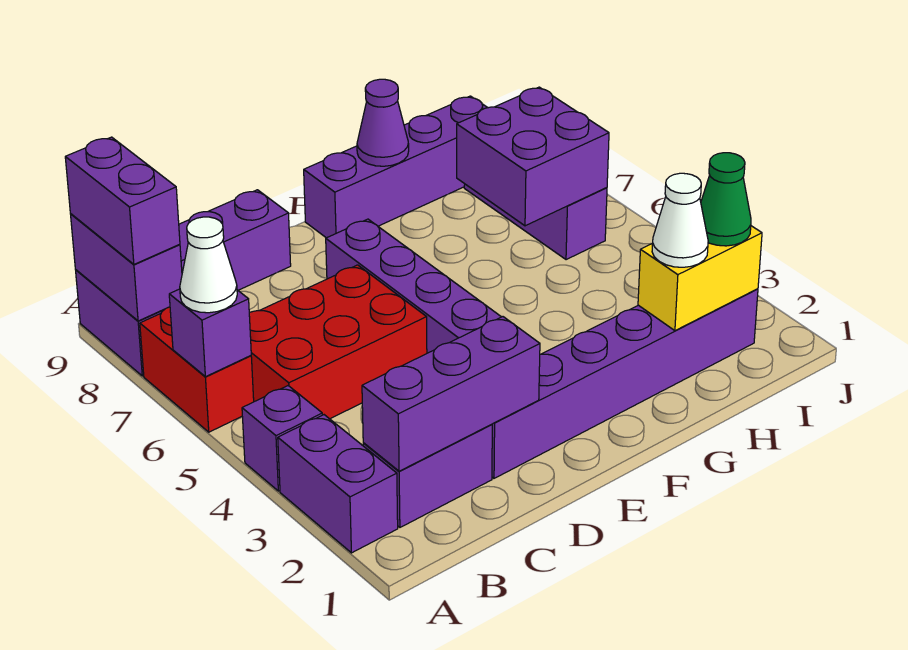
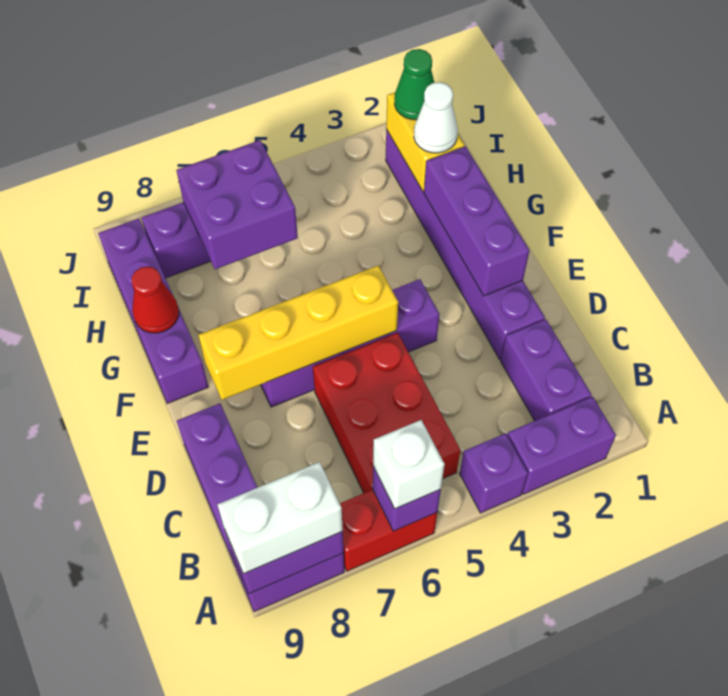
white cone A6 level 3 -> white brick A6 level 3
purple brick A8:A9 level 3 -> white brick A8:A9 level 3
purple brick B2:D2 level 2 -> purple brick E2:G2 level 2
none -> yellow brick E5:E8 level 2
purple cone G9 level 2 -> red cone G9 level 2

